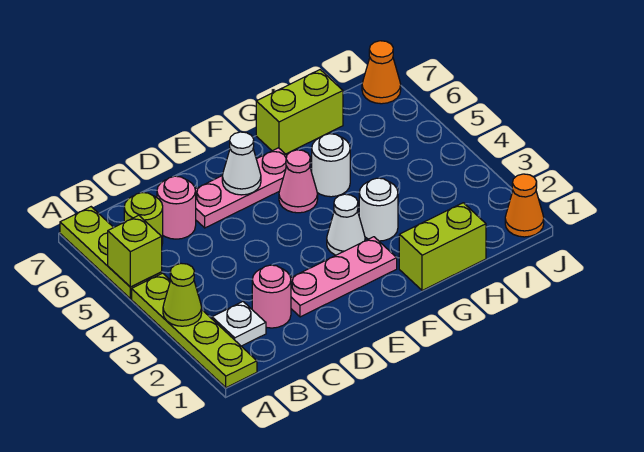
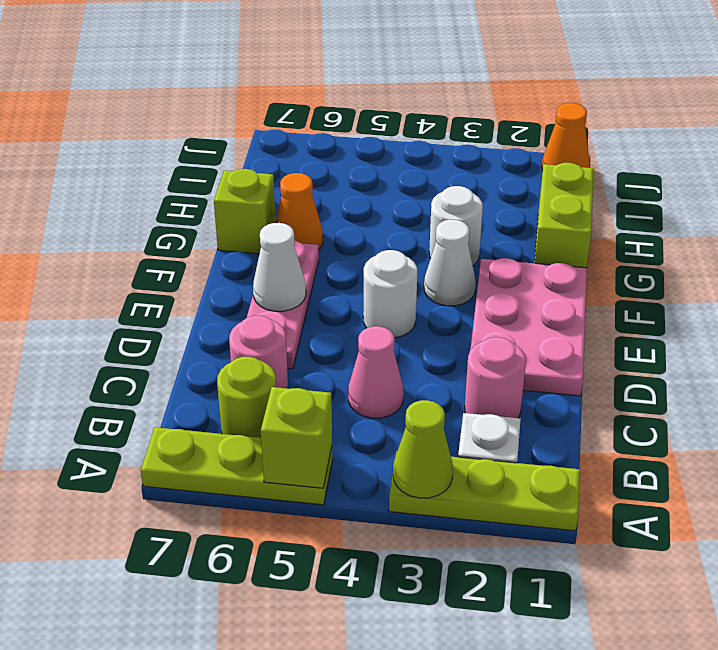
lime plate A1:A4 level 1 -> lime plate A1:A3 level 1
pink plate D2:F2 level 1 -> pink plate D1:F2 level 1
pink cone F5 level 1 -> pink cone C4 level 1
white round brick G5 level 1 -> white round brick E4 level 1
lime brick G7:H7 level 1 -> lime brick G7 level 1
orange cone J7 level 1 -> orange cone G6 level 1

